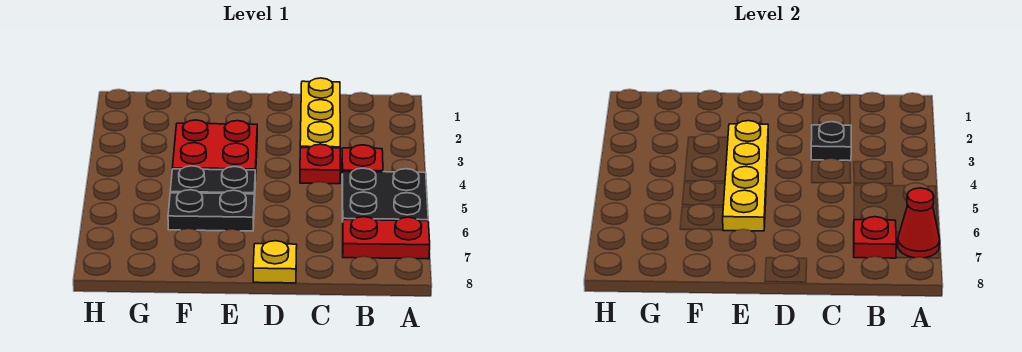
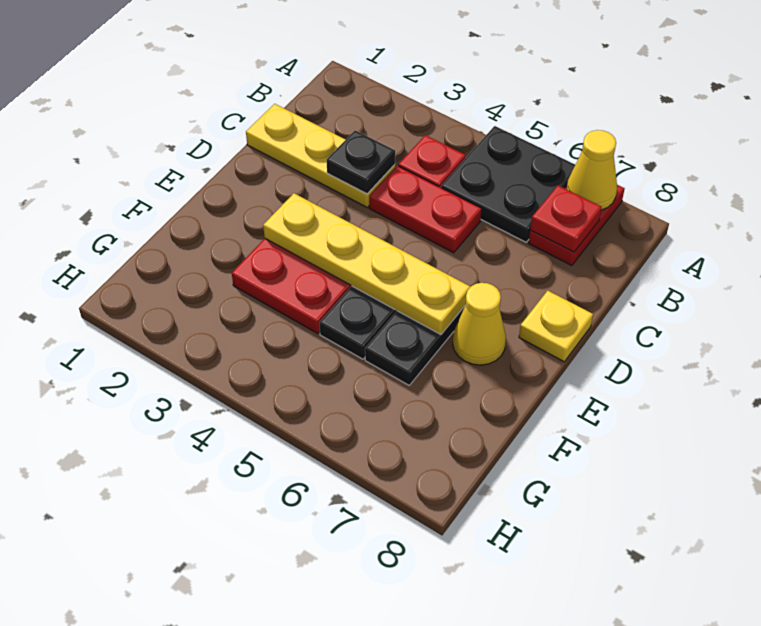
red cone A7 level 2 -> yellow cone A7 level 2
red plate C4 level 1 -> red plate C4:C5 level 1
none -> yellow cone E7 level 1

